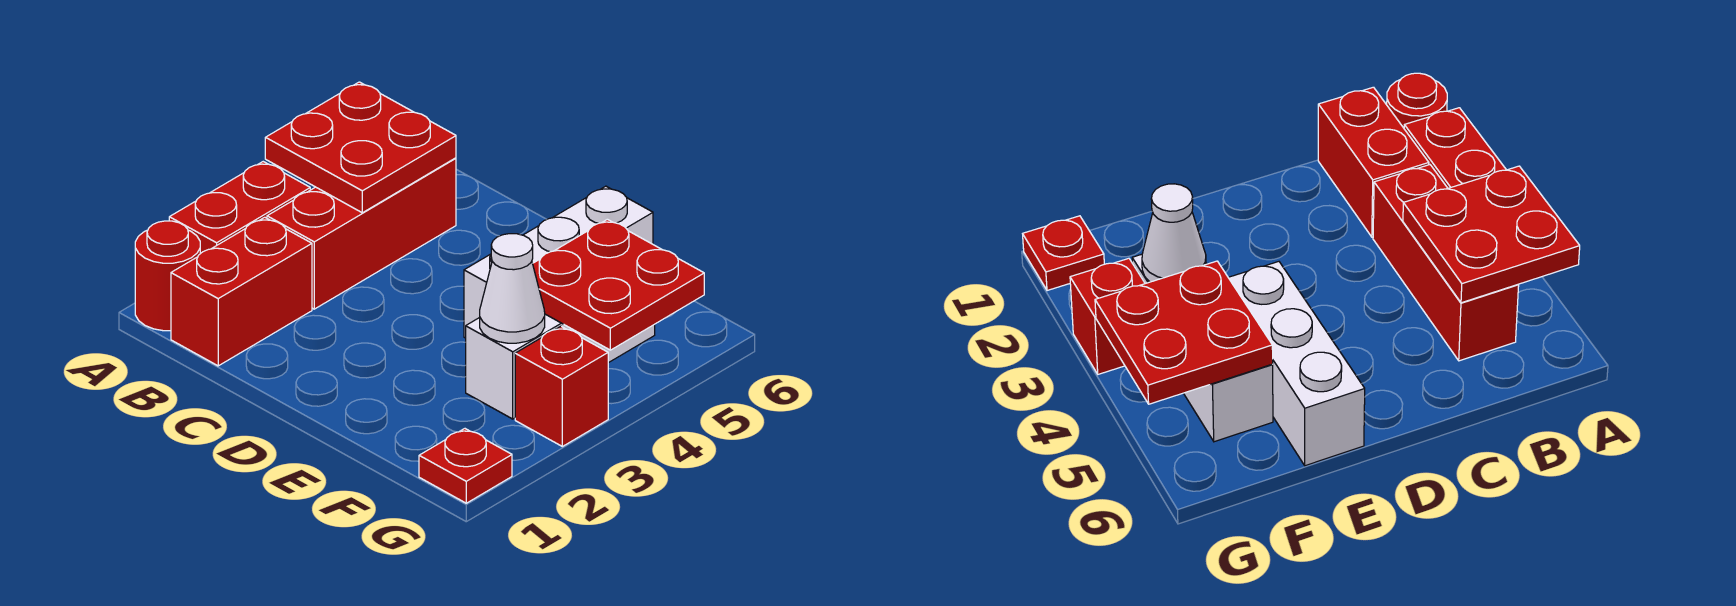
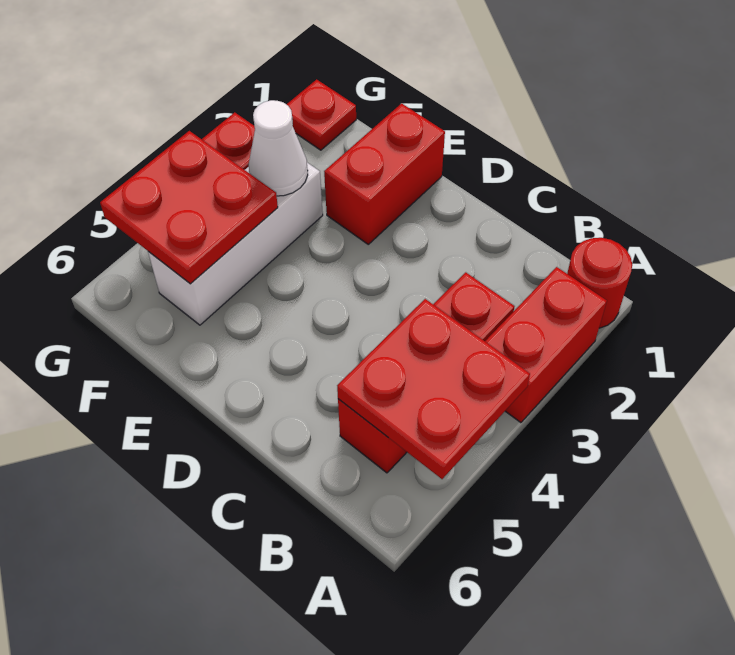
red brick B1:B2 level 1 -> red brick E1:E2 level 1
white brick E4:E6 level 1 -> none

